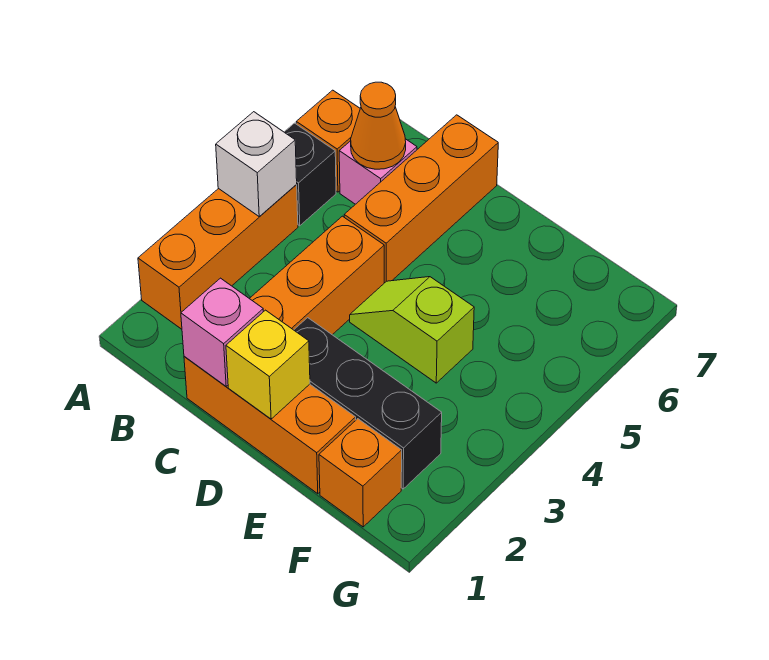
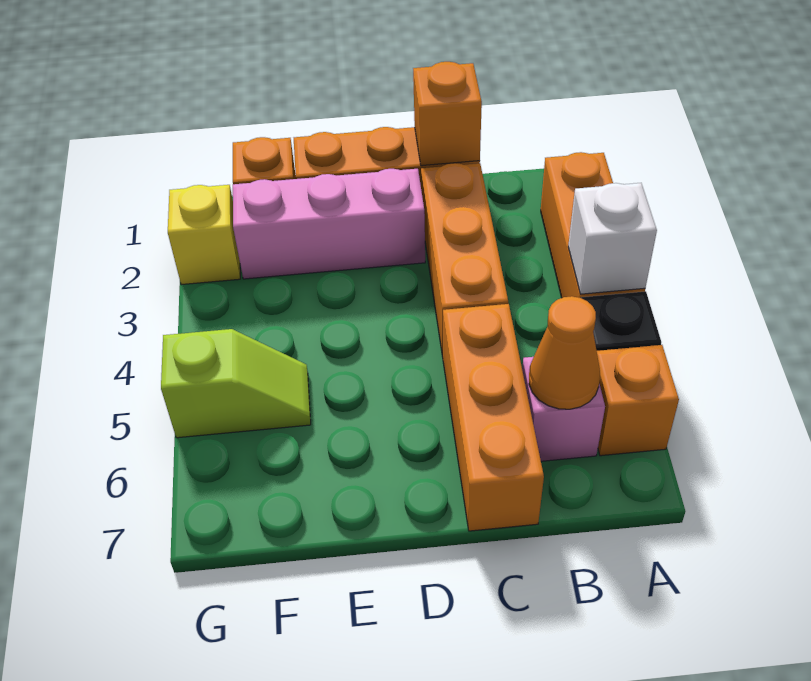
pink brick C1 level 2 -> orange brick C1 level 2
yellow brick D1 level 2 -> yellow brick G2 level 1
black brick D2:F2 level 1 -> pink brick D2:F2 level 1
lime slope D4:E4 level 1 top E -> lime slope F5:G5 level 1 top G

